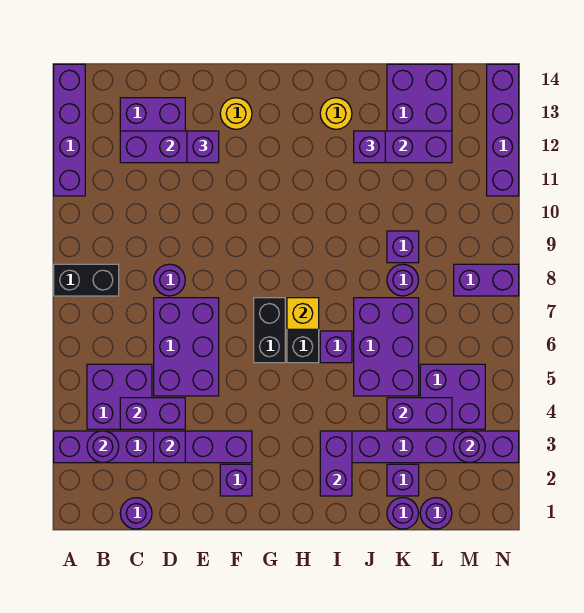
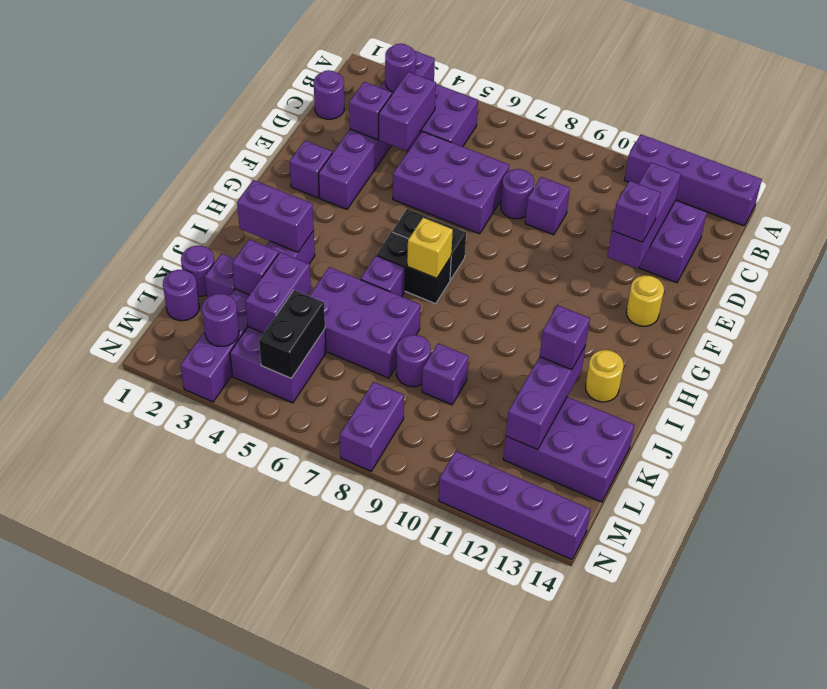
black brick A8:B8 level 1 -> black brick L5:M5 level 2
none -> purple brick D9 level 1
none -> purple brick K3 level 2

